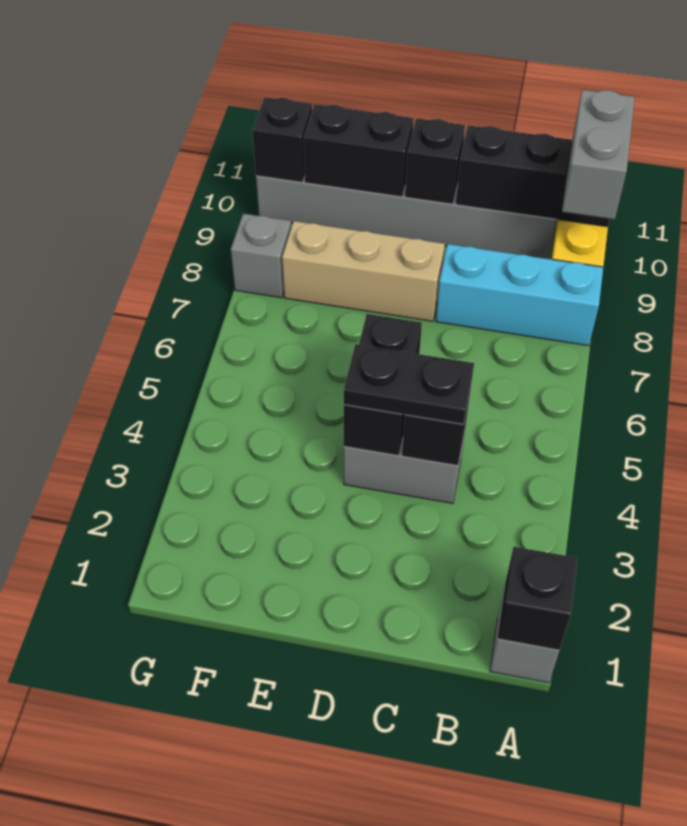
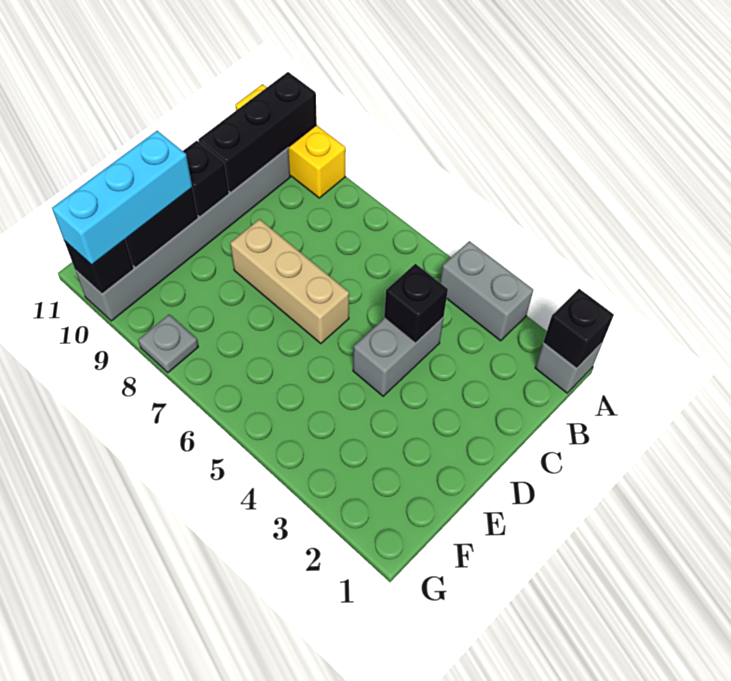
cyan brick A8:C8 level 1 -> cyan brick E10:G10 level 3
grey brick A9:A10 level 3 -> grey brick A3:A4 level 1
black plate C4:D4 level 3 -> none
black brick D4:D5 level 2 -> none
tan brick D8:F8 level 1 -> tan brick D6:D8 level 1
grey brick G8 level 1 -> grey plate G8 level 1

